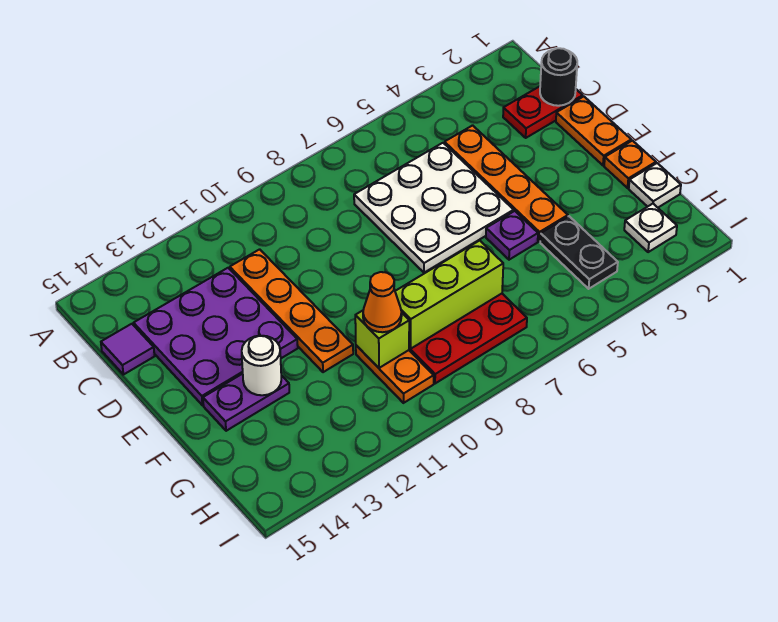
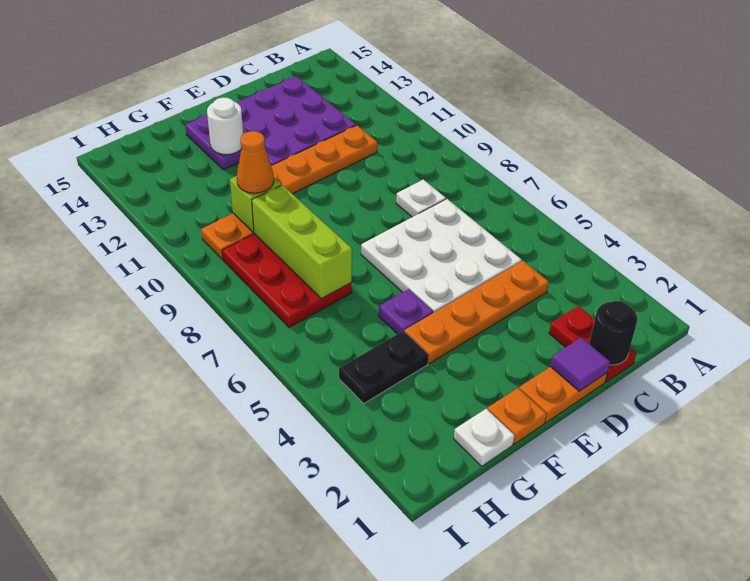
purple tile C15 level 1 -> purple tile D1 level 2
white plate H2 level 1 -> white plate C8 level 1

